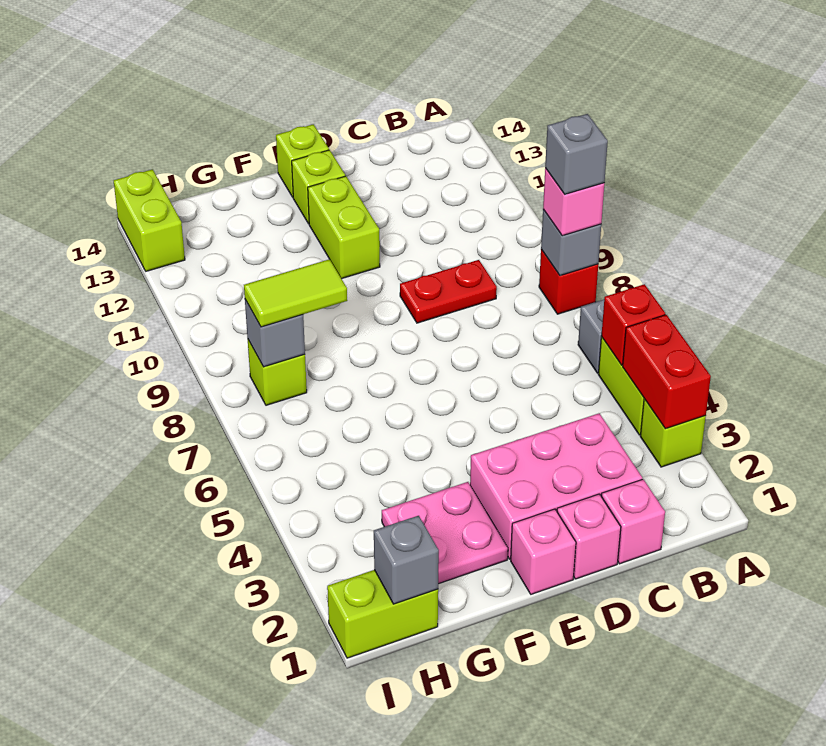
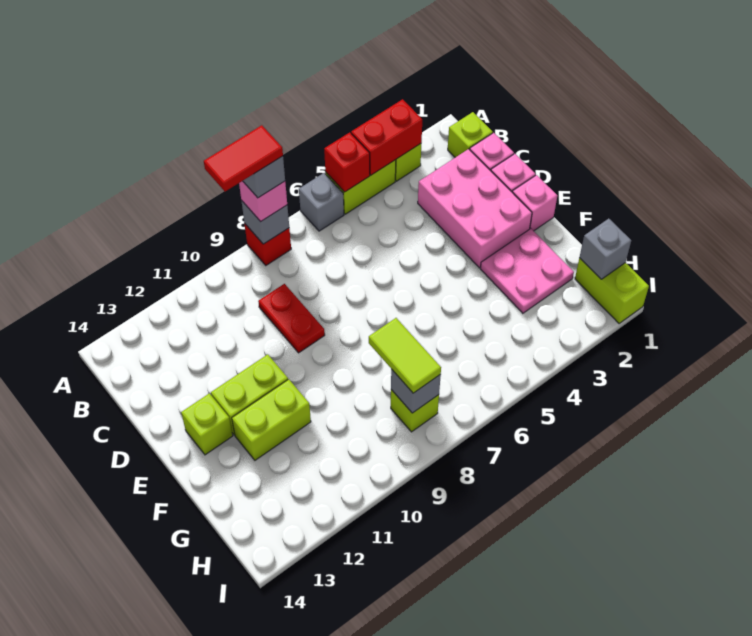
none -> red tile A8:A9 level 5
lime brick E14 level 1 -> lime brick B1 level 1
lime brick I13:I14 level 1 -> lime brick F11:F12 level 1

